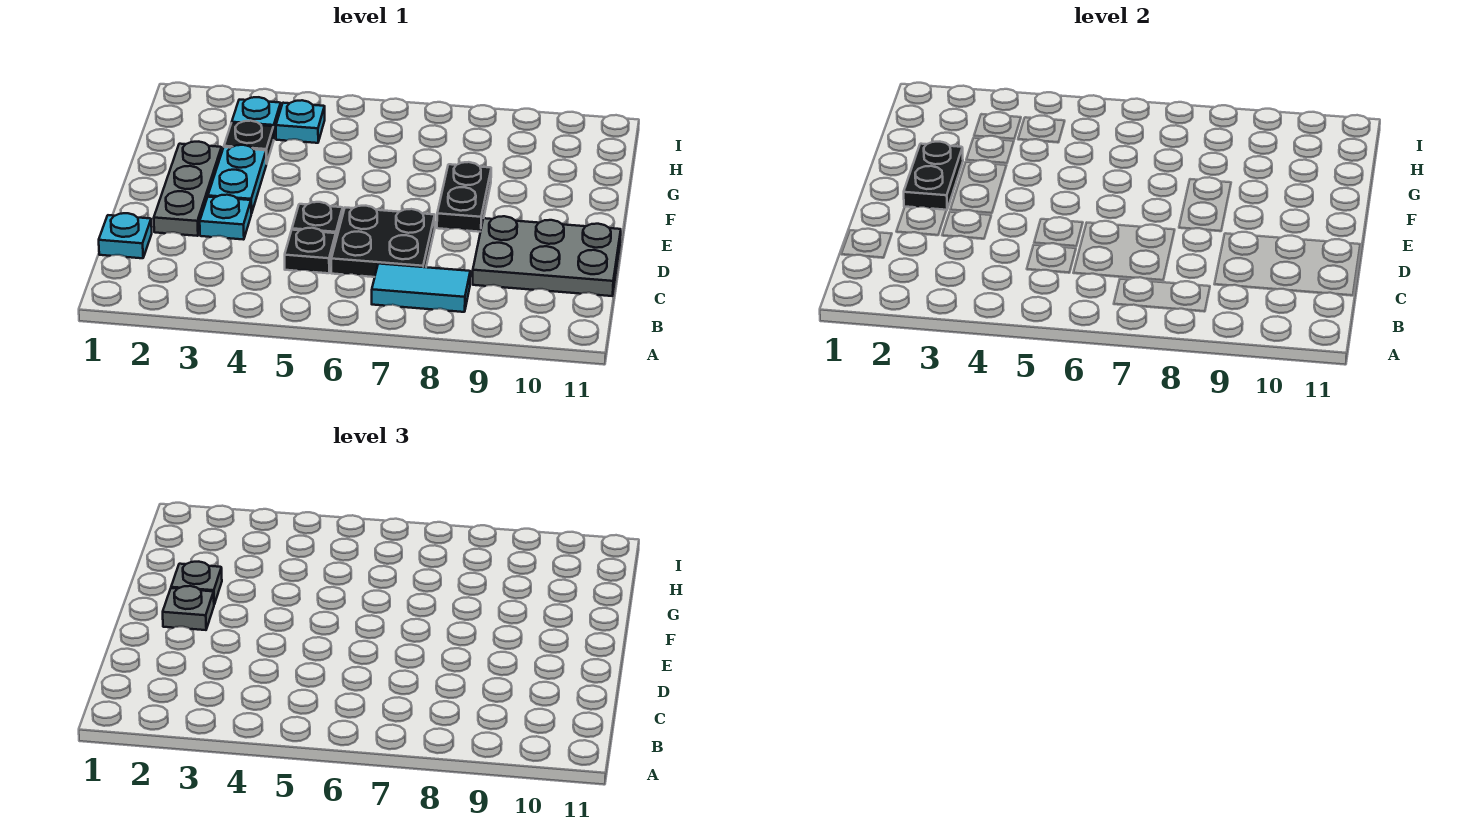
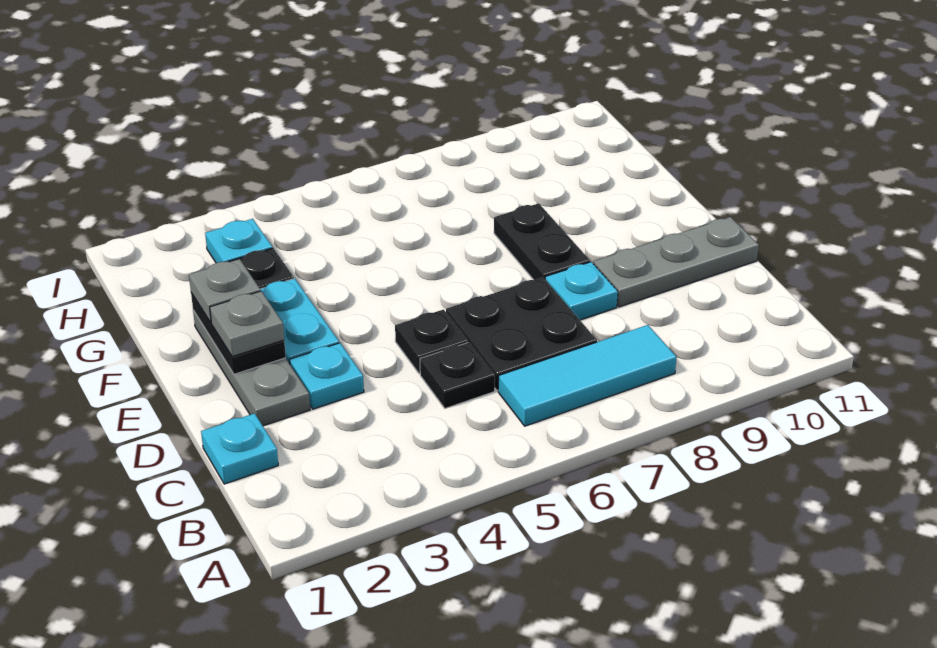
cyan tile B7:B8 level 1 -> cyan tile B6:B8 level 1
grey plate C9:D11 level 1 -> grey plate D9:D11 level 1
cyan plate H4 level 1 -> cyan plate D8 level 1

